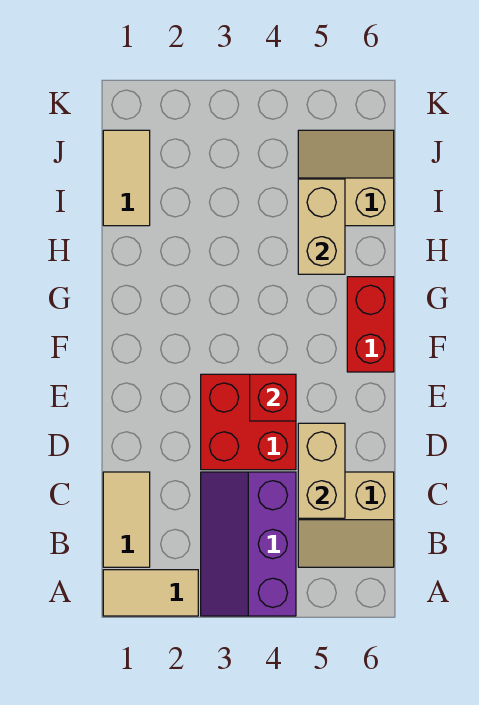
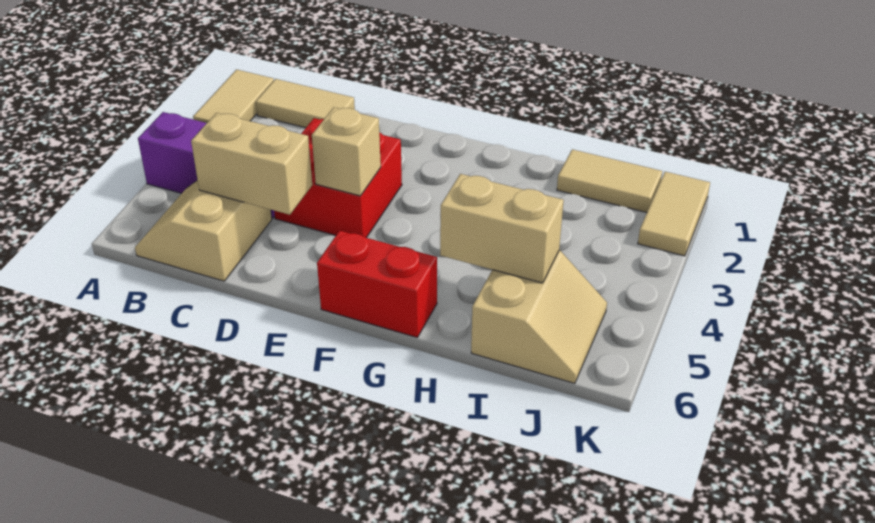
red brick E4 level 2 -> tan brick E4 level 2
none -> tan tile K1:K2 level 1

